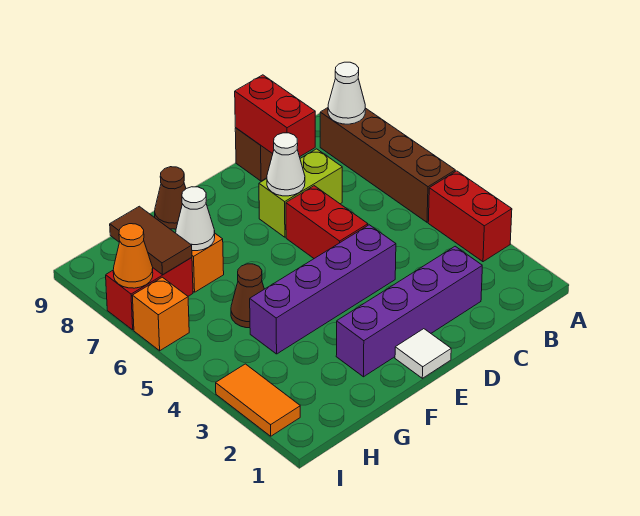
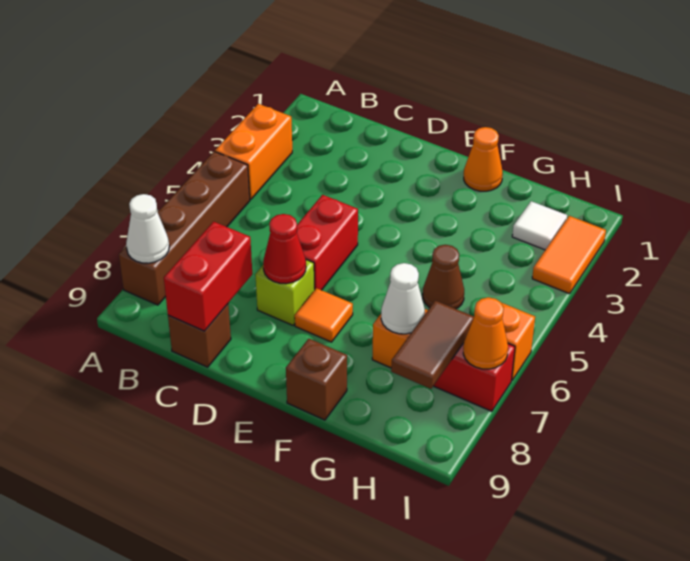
red brick A3:A4 level 1 -> orange brick A3:A4 level 1
purple brick C2:F2 level 1 -> none
lime brick C7:D7 level 1 -> lime brick D7 level 1
purple brick D4:G4 level 1 -> none
white cone D7 level 2 -> red cone D7 level 2
white tile E1 level 1 -> white tile H2 level 1
none -> orange tile E7 level 1
none -> orange cone F1 level 1
brown cone F9 level 1 -> brown brick F9 level 1

